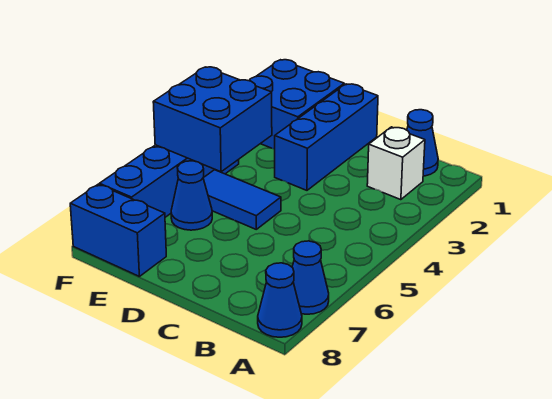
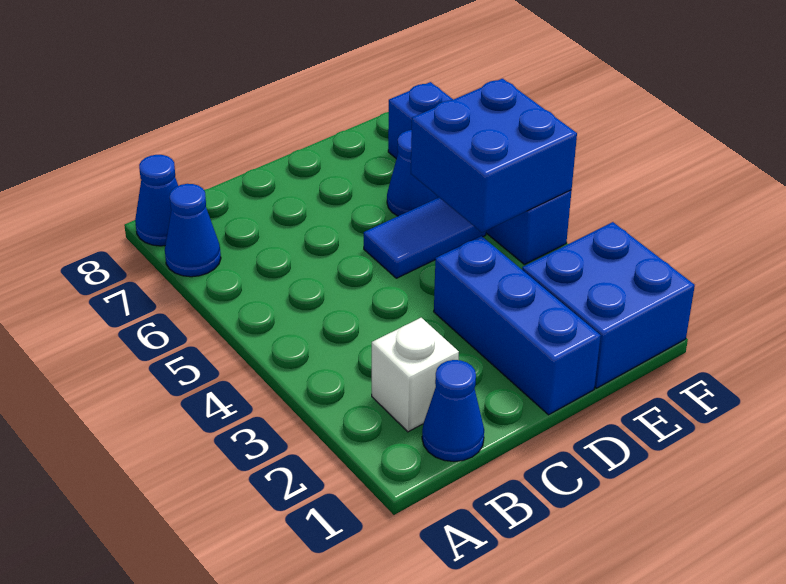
blue brick E8:F8 level 1 -> none

